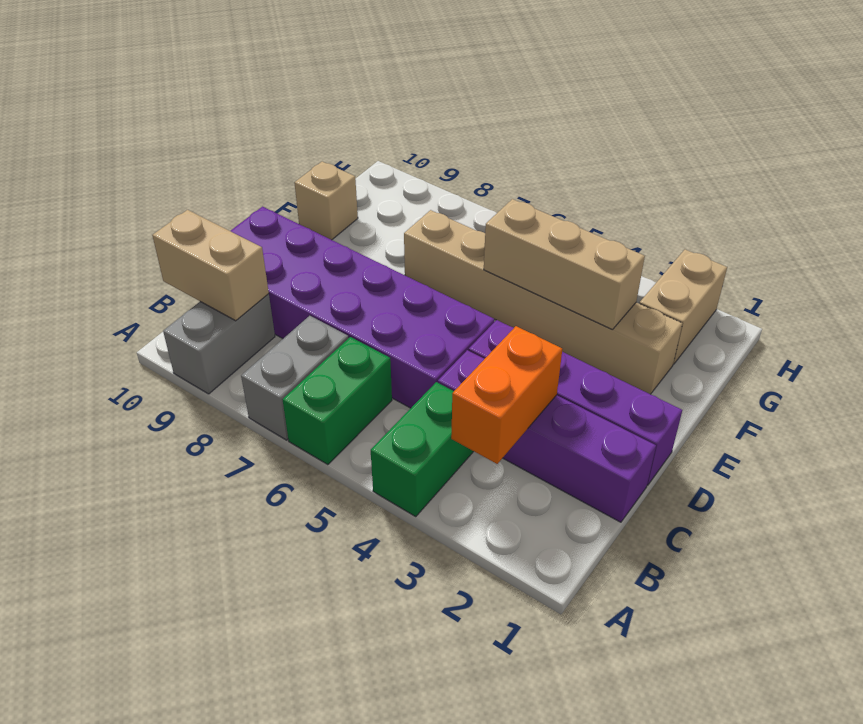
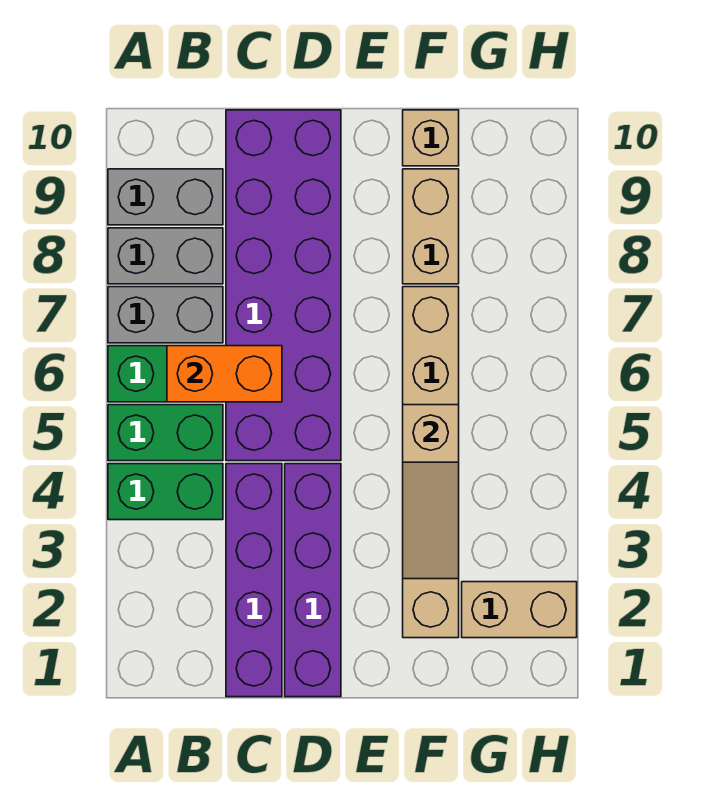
none -> green brick A5:B5 level 1
none -> grey brick A8:B8 level 1
orange brick B3:C3 level 2 -> orange brick B6:C6 level 2
tan brick B9:B10 level 2 -> tan brick F8:F9 level 1
tan brick F3:F5 level 2 -> tan slope F3:F5 level 2 top 5

